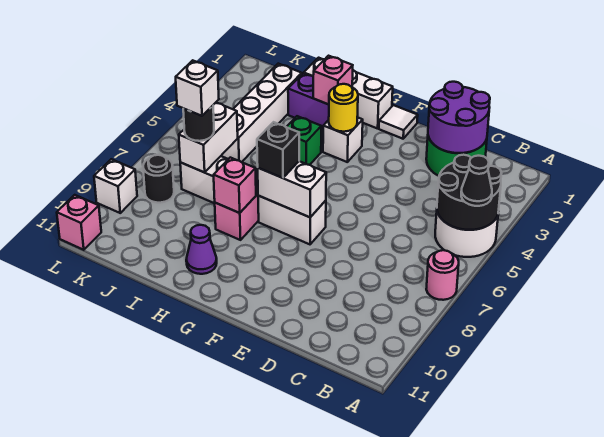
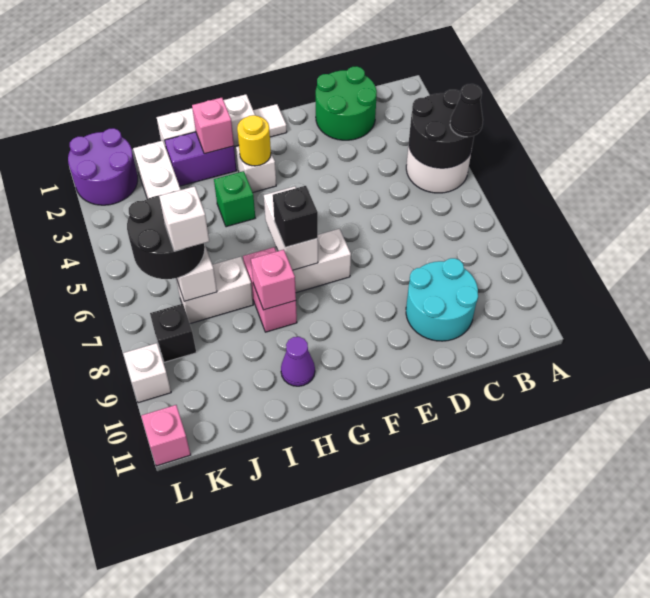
pink round brick A7 level 1 -> none
purple round brick C1:D2 level 2 -> purple round brick K1:L2 level 1
none -> cyan round brick C9:D10 level 1
white brick F7:G7 level 2 -> white brick G6:G7 level 2
black round brick J7 level 3 -> black round brick J6:K7 level 3
black round brick K8 level 1 -> black brick K8 level 1

